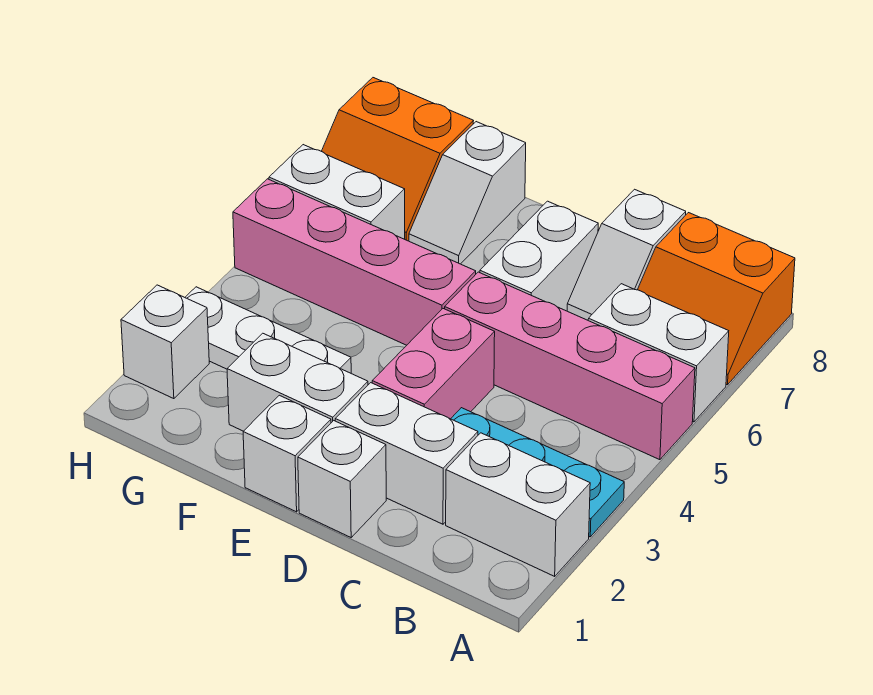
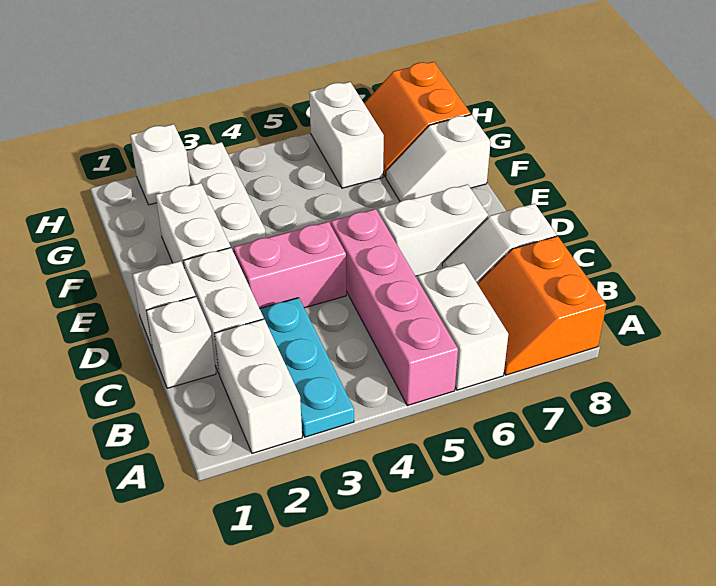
white brick E1 level 1 -> white brick C1 level 1
pink brick E5:H5 level 1 -> none

